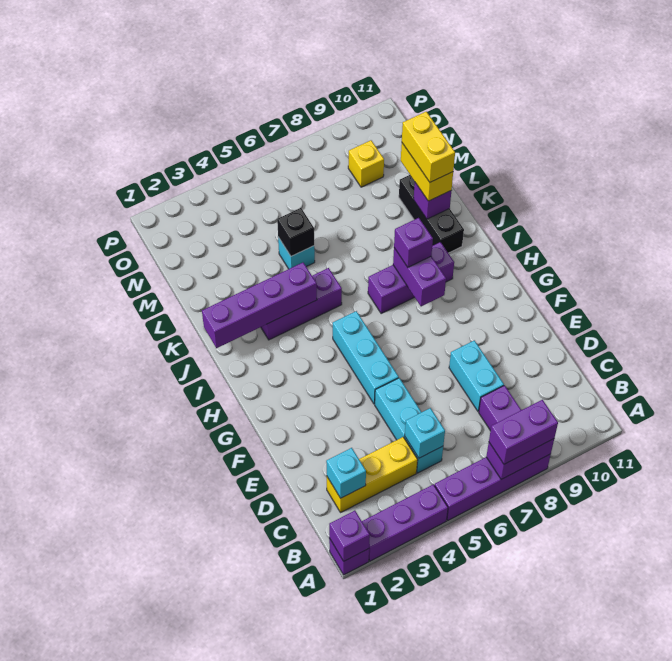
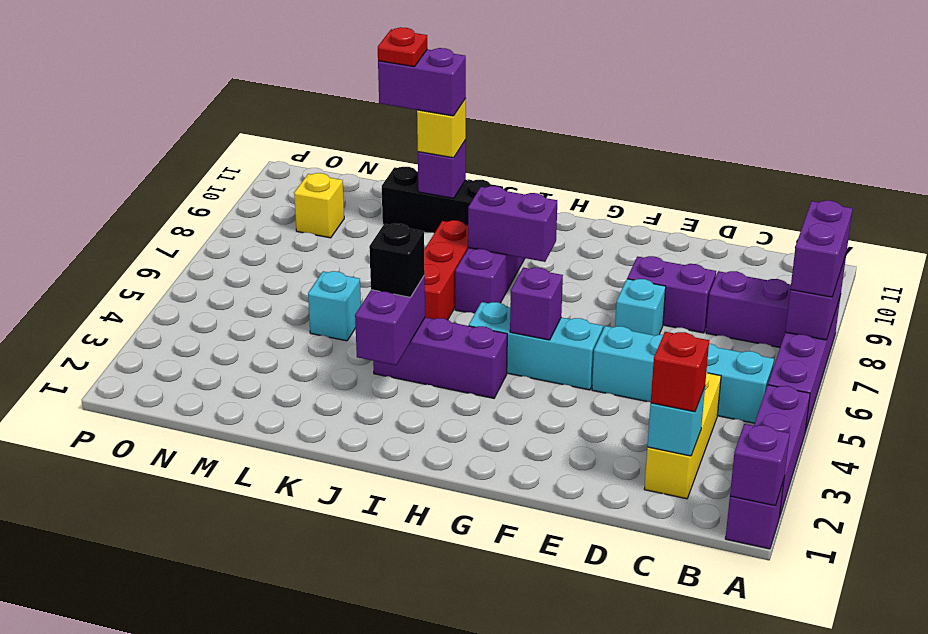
none -> red brick C2 level 3
cyan brick C5:E5 level 1 -> cyan brick B5:E5 level 1
cyan brick C5 level 2 -> cyan brick E7 level 1
cyan brick D8:E8 level 1 -> purple brick D8:E8 level 1
purple brick I8 level 3 -> purple brick G5 level 2
purple brick J1:J4 level 2 -> purple brick J3:J4 level 2
purple brick J3:J5 level 1 -> purple brick H4:J4 level 1
none -> red brick J6:J8 level 1
yellow brick K10:L10 level 3 -> yellow brick K10 level 3
yellow brick K10:L10 level 4 -> purple brick K10:L10 level 4
black brick L5 level 2 -> black brick J4 level 3
none -> red plate L10 level 5

